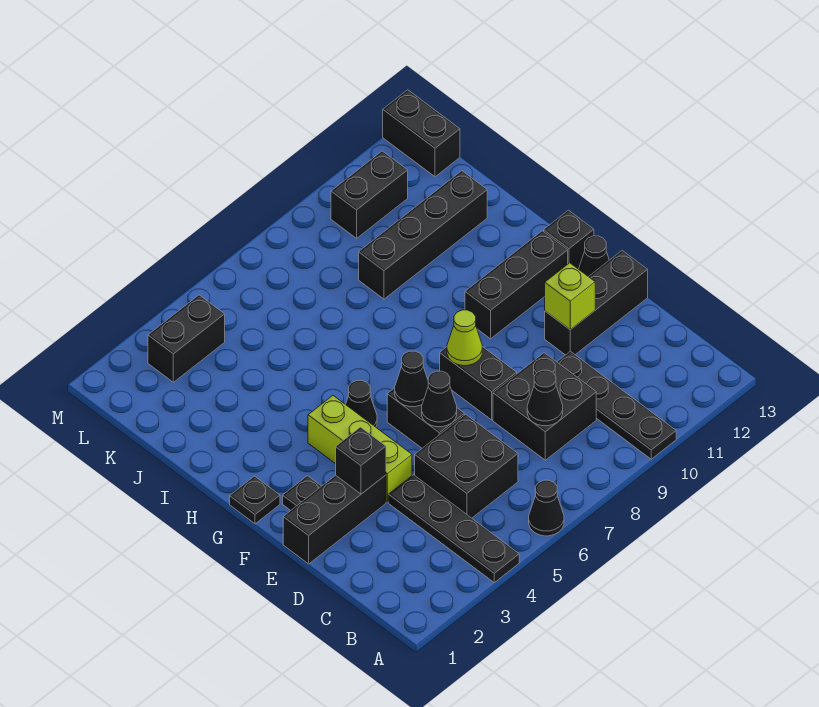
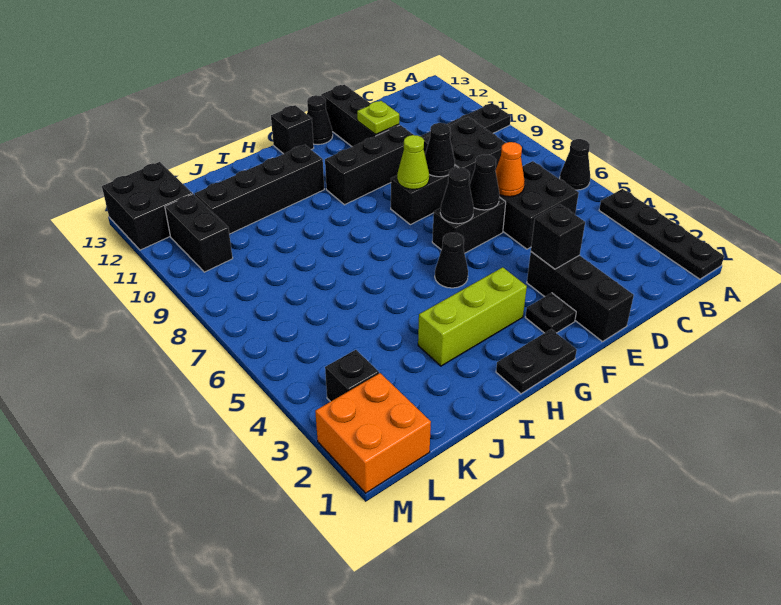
black plate A4:D4 level 1 -> black plate A1:A4 level 1
black cone C8 level 2 -> black cone E8 level 2
none -> orange cone D6 level 2
lime brick E4:G4 level 1 -> lime brick G3:I3 level 1
lime brick E11 level 2 -> lime plate E11 level 2
black plate G1 level 1 -> black plate G1:H1 level 1
black brick G10:G12 level 1 -> black brick E10:G10 level 1
black brick J9:J12 level 1 -> black brick H11:K11 level 1
none -> orange brick L1:M2 level 1
black brick L3:L4 level 1 -> black brick L3 level 1
black brick L13:M13 level 1 -> black brick L12:M13 level 1

